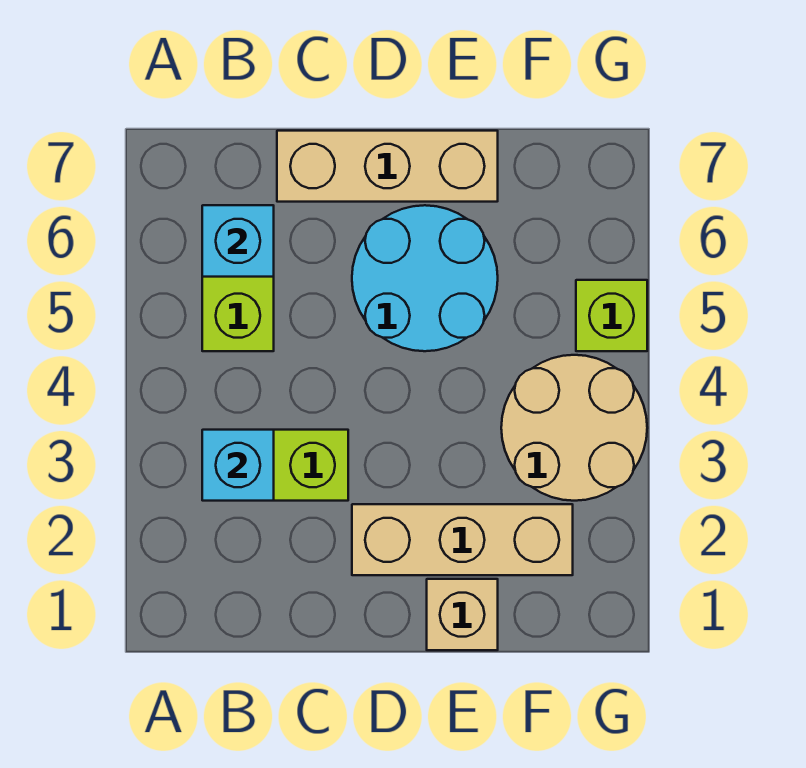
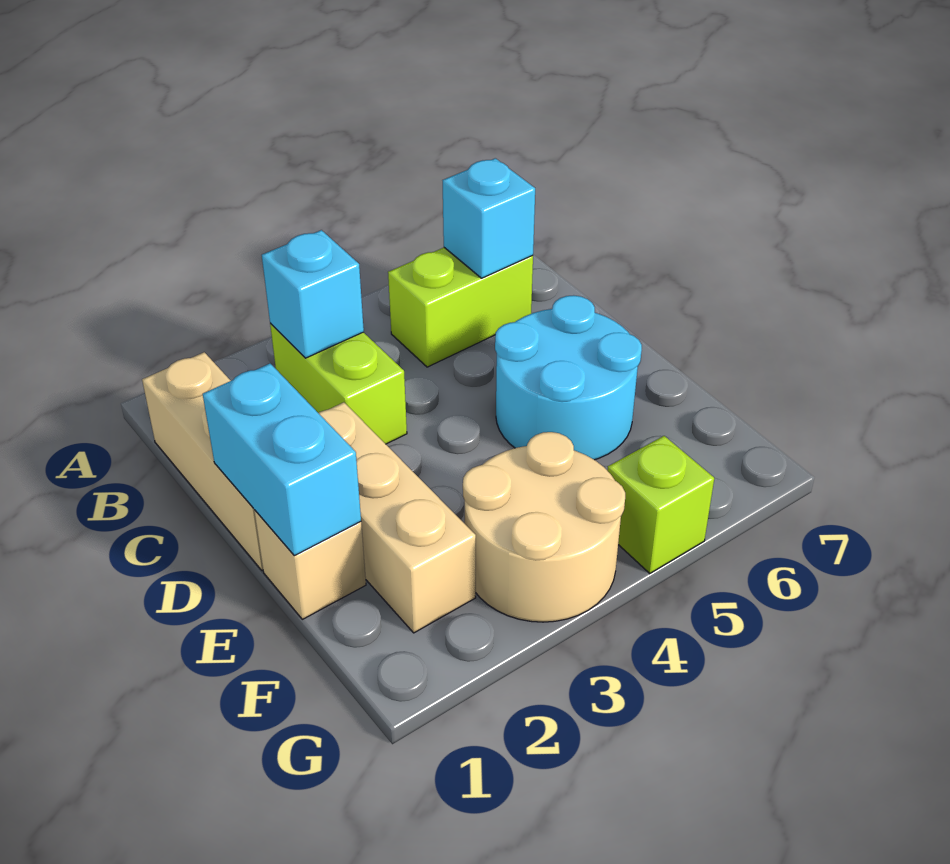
tan brick C7:E7 level 1 -> tan brick B1:D1 level 1
none -> cyan brick D1:E1 level 2

